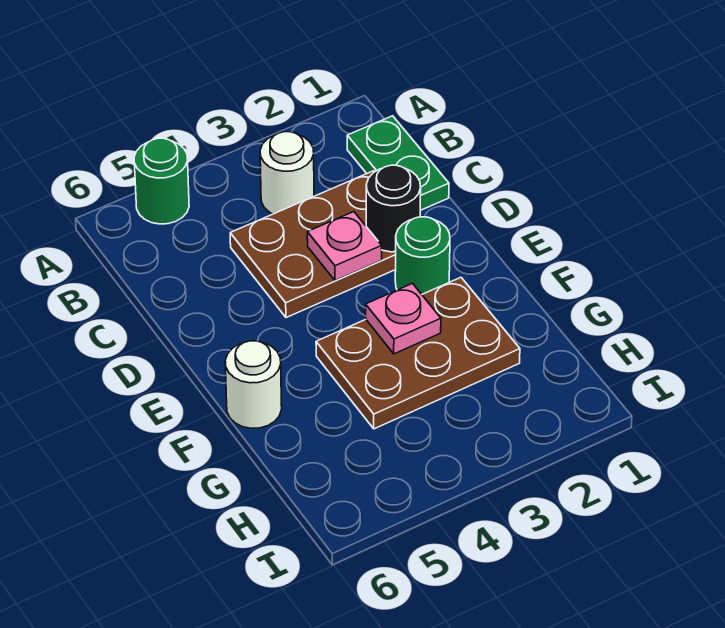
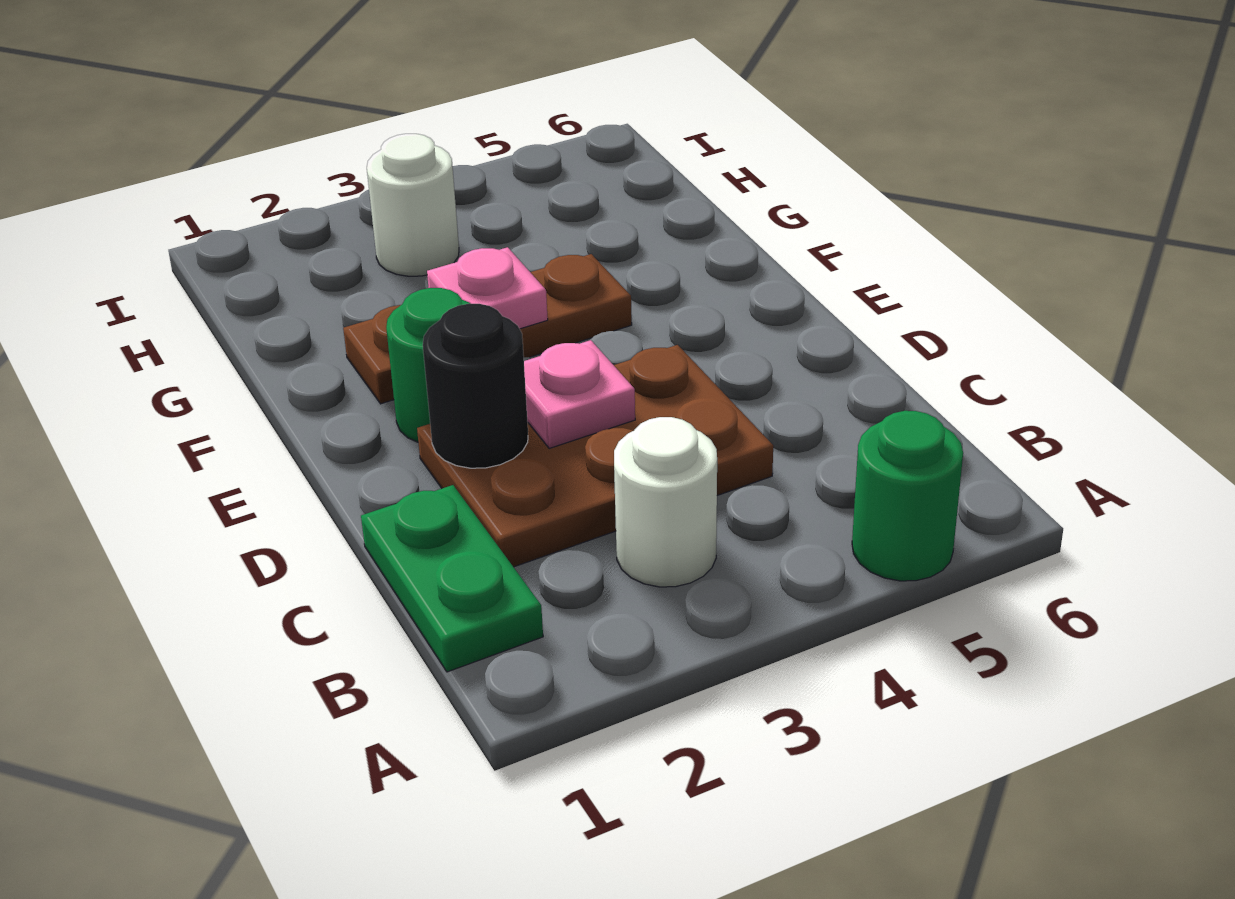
brown plate F2:G4 level 1 -> brown plate F2:F4 level 1
white round brick F6 level 1 -> white round brick H3 level 1

